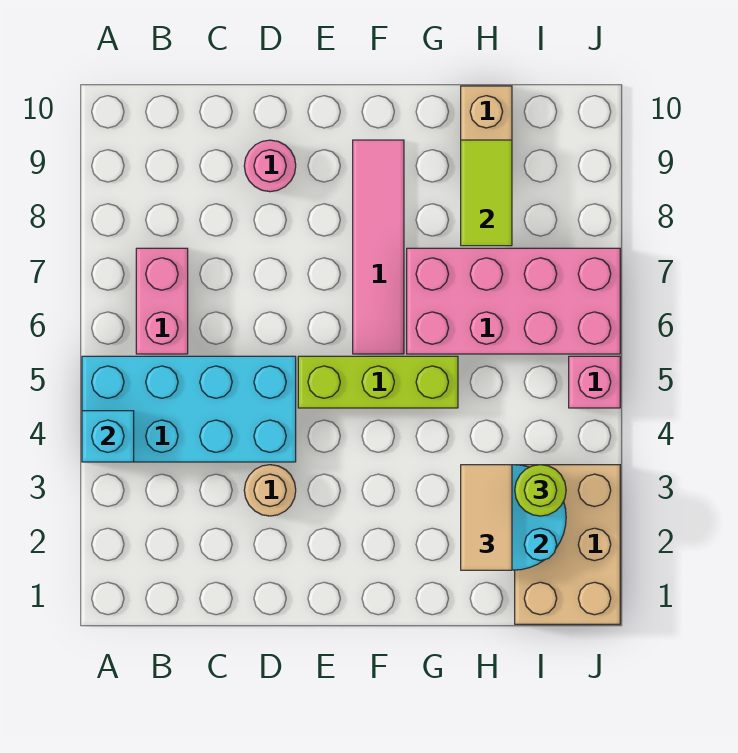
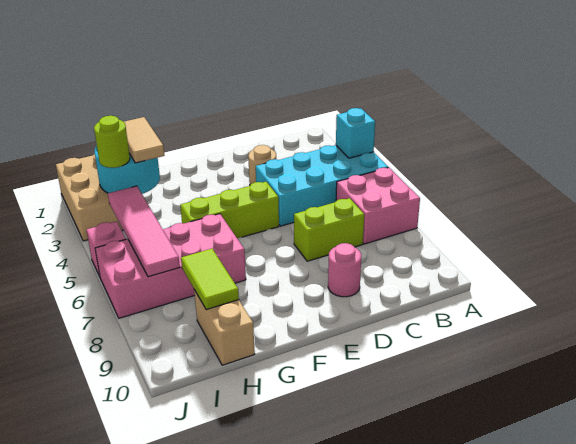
pink brick B6:B7 level 1 -> pink brick A6:B7 level 1
none -> lime brick C7:D7 level 1
pink tile F6:F9 level 1 -> pink tile I4:I7 level 2

